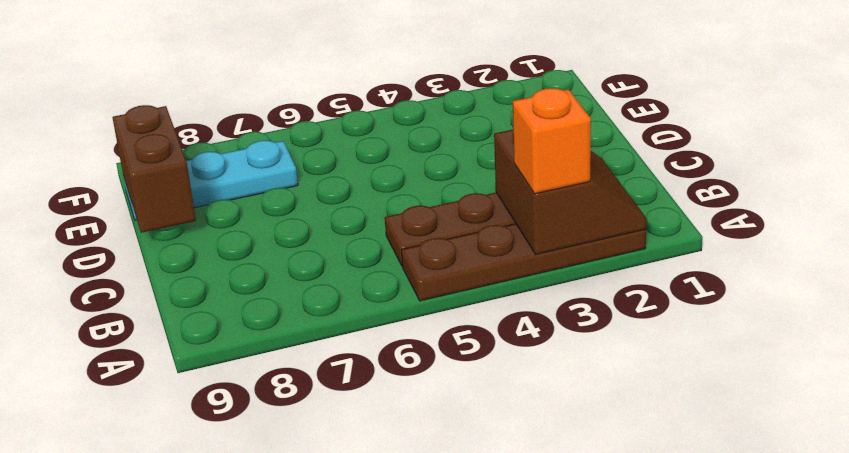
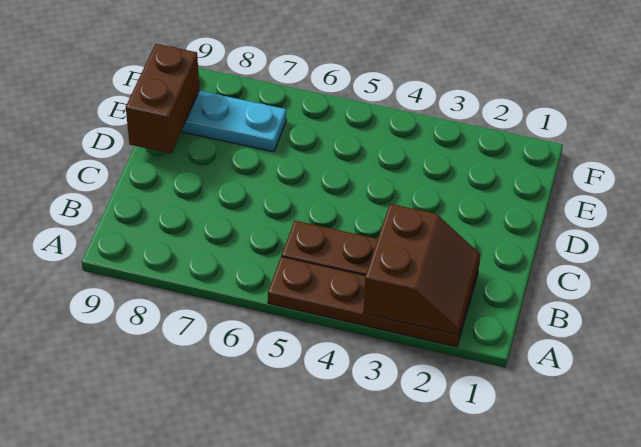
orange brick A3 level 3 -> none

